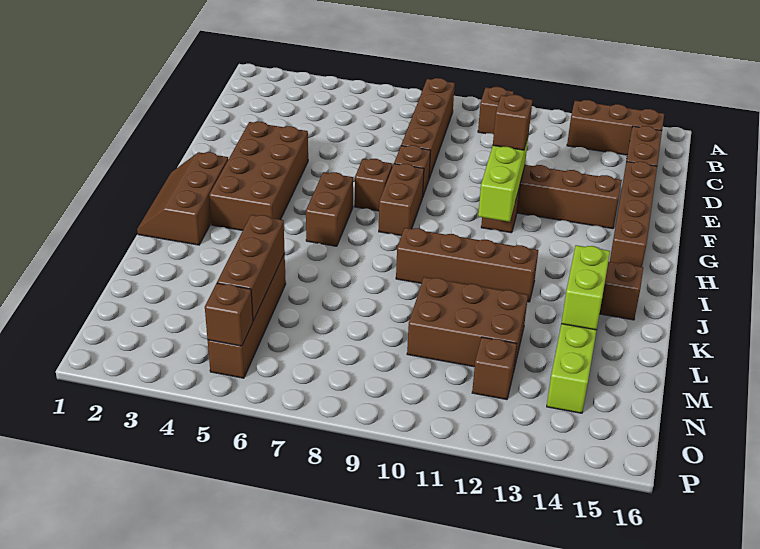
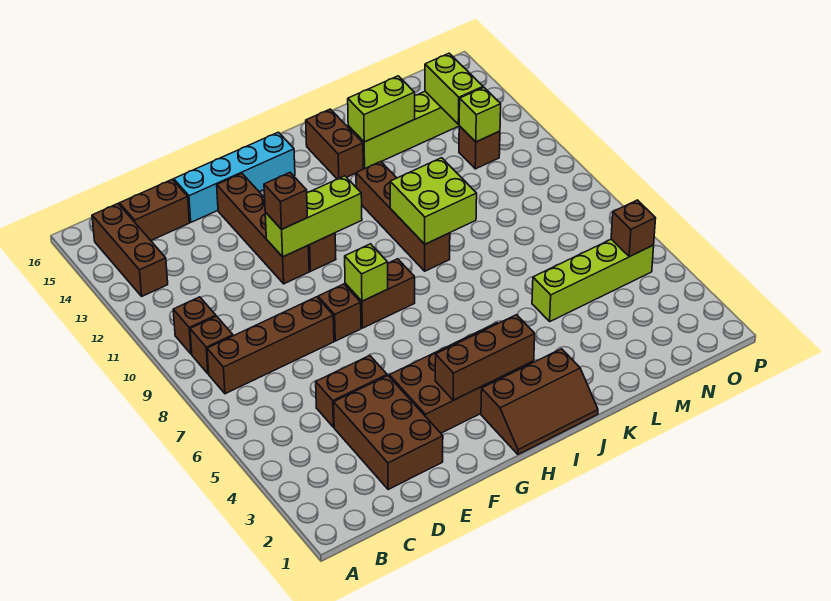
brown brick E15:H15 level 1 -> cyan brick E15:H15 level 1
brown brick G7 level 1 -> brown brick B9 level 1
none -> lime brick G8 level 2
brown brick H6:I6 level 1 -> brown brick D5:E5 level 1
none -> lime brick J9:K10 level 2
brown brick L5:O5 level 1 -> lime brick L5:O5 level 1
brown brick L5:N5 level 2 -> brown brick G3:I3 level 2
brown brick L10:M12 level 1 -> brown brick D2:E4 level 1
none -> lime brick N12 level 2
none -> lime brick N13:N14 level 2

